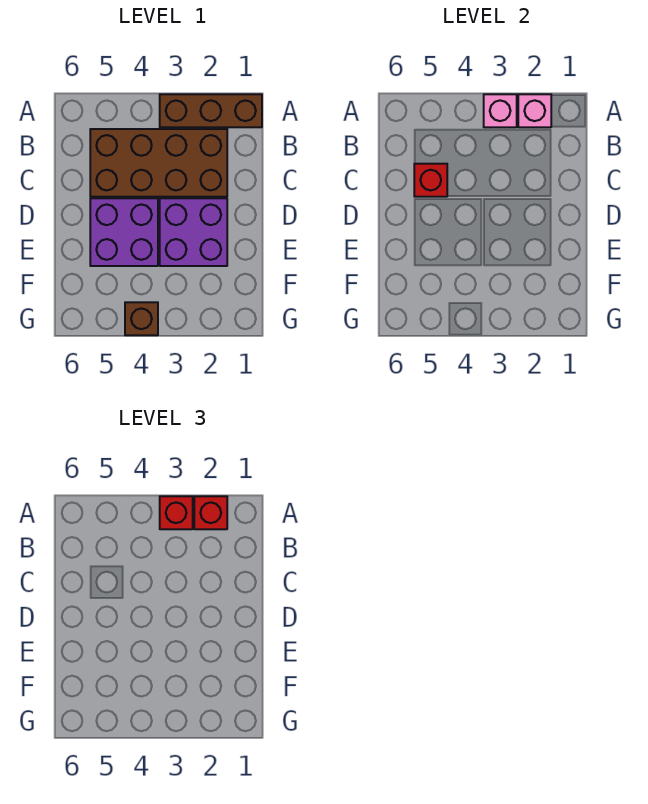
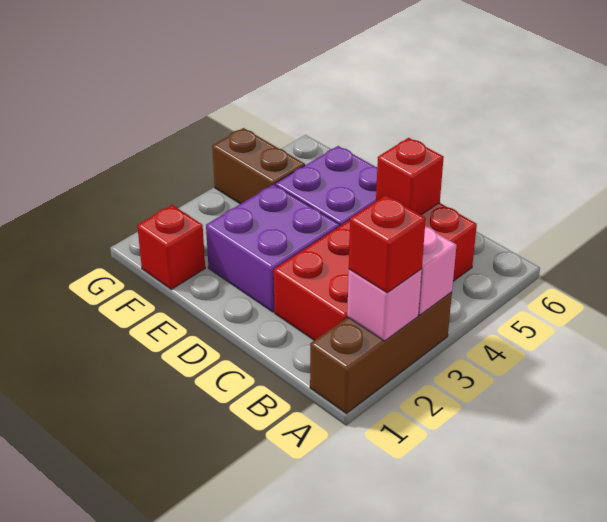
red brick A3 level 3 -> red brick F1 level 1
brown brick B2:C5 level 1 -> red brick B2:C5 level 1
brown brick G4 level 1 -> brown brick F4:G4 level 1

